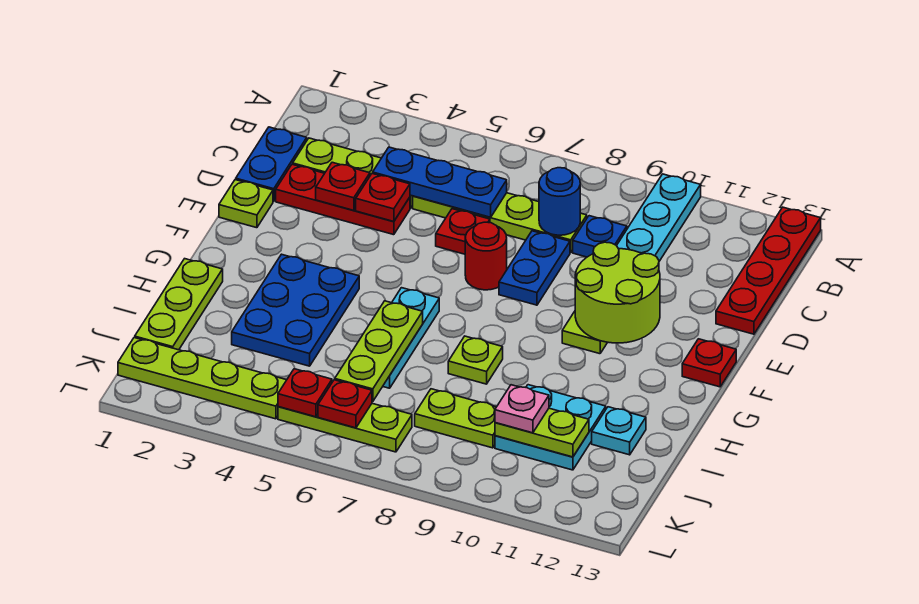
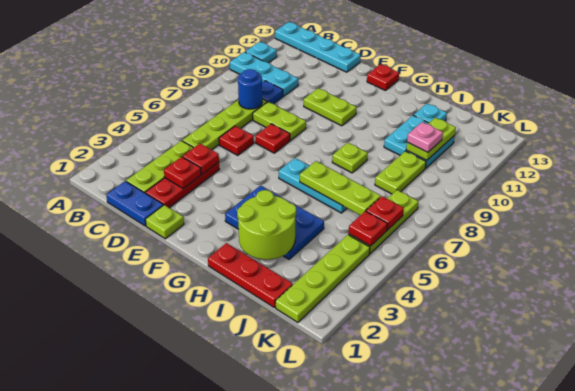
none -> cyan plate A11 level 1
red plate A13:D13 level 1 -> cyan plate A13:D13 level 1
blue plate C4:C6 level 2 -> none
blue plate D8:E8 level 1 -> lime plate D8:E8 level 1
red round brick E7 level 1 -> red plate E7 level 1
lime round brick E10:F11 level 2 -> lime round brick H2:I3 level 2
lime plate H1:J1 level 1 -> red plate H1:J1 level 1

